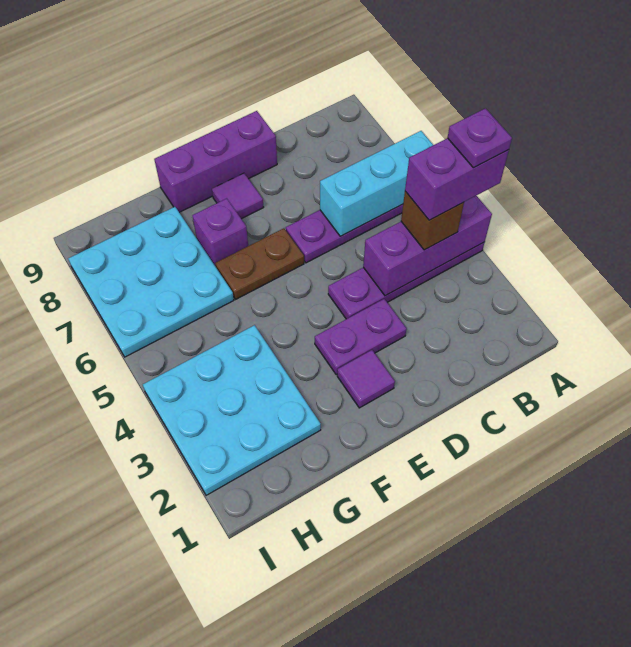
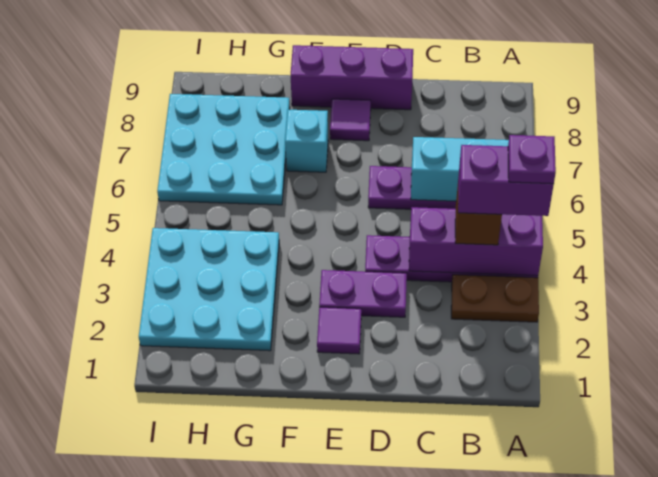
brown plate E6:F6 level 1 -> brown plate A3:B3 level 1
purple brick F7 level 1 -> cyan brick F7 level 1

